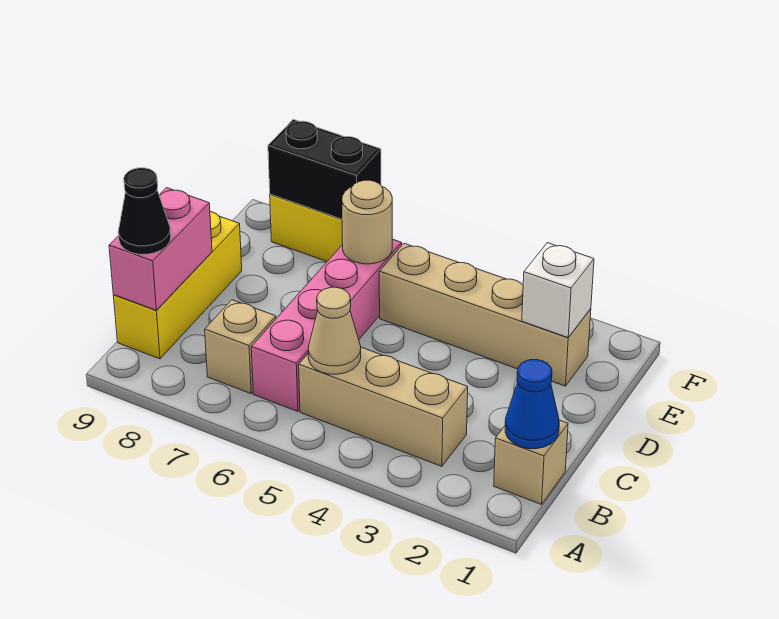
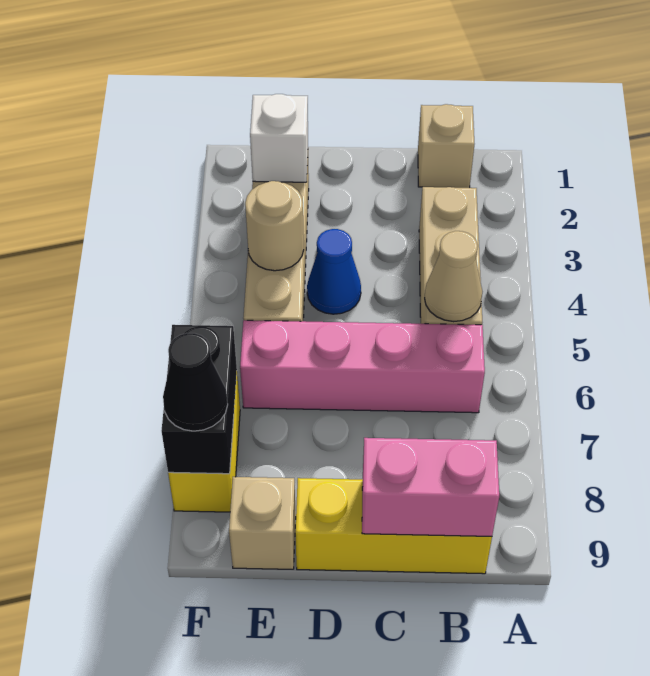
blue cone B1 level 2 -> blue cone D4 level 1
tan brick B7 level 1 -> tan brick E9 level 1
black cone B9 level 3 -> black cone F8 level 3
tan round brick E6 level 2 -> tan round brick E4 level 2

